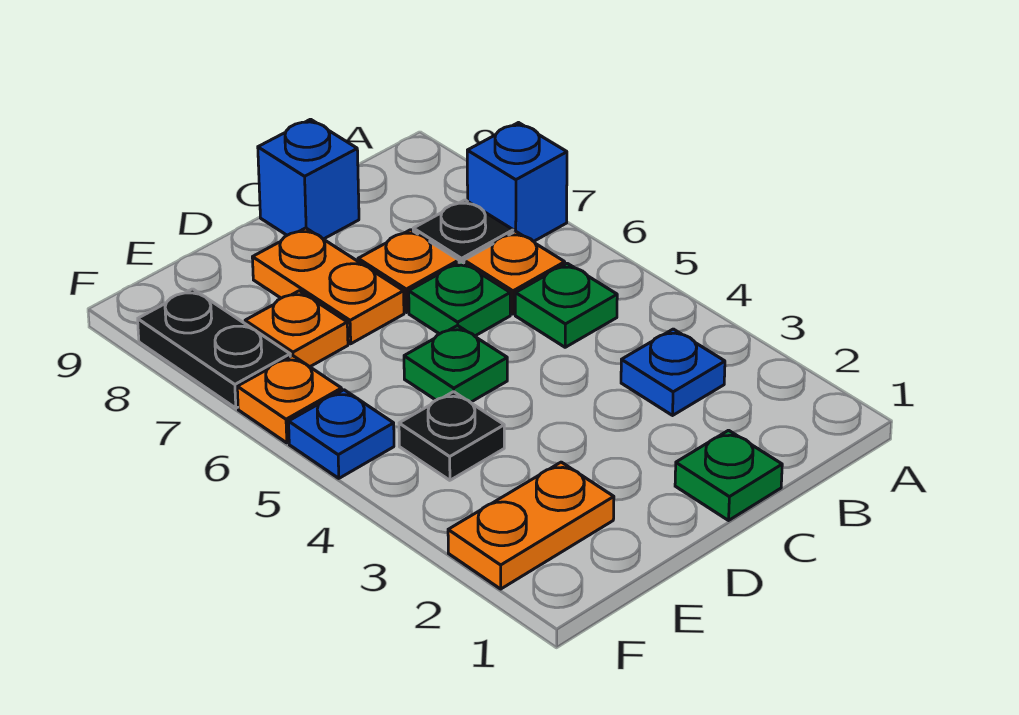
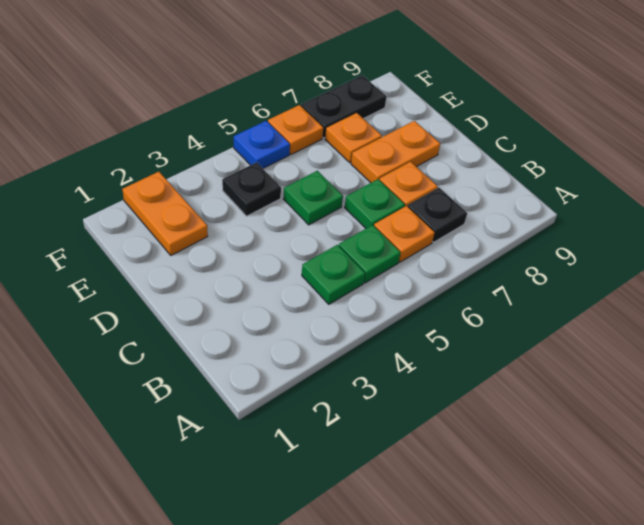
blue brick A7 level 1 -> none
blue plate B3 level 1 -> none
green plate C1 level 1 -> green plate B4 level 1
blue brick C9 level 1 -> none

